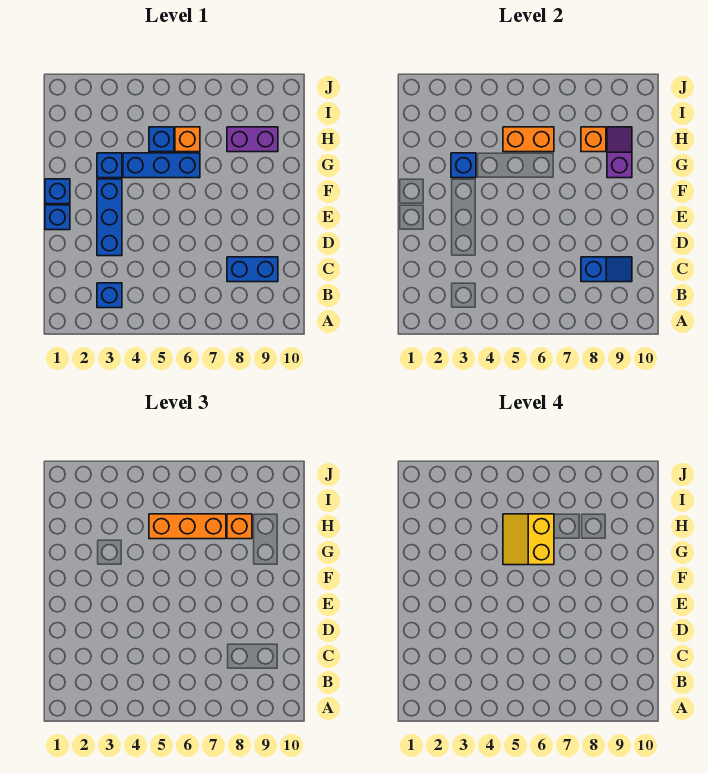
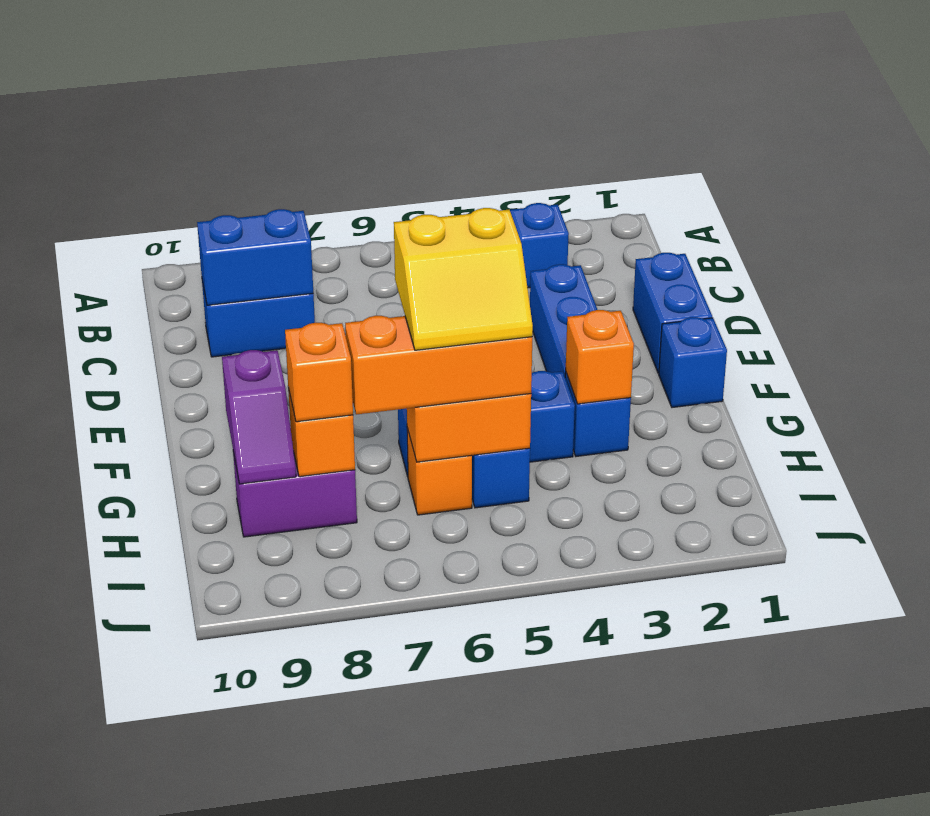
blue slope C8:C9 level 2 top 8 -> blue brick C8:C9 level 2
blue brick E1 level 1 -> blue brick D1:E1 level 1
blue brick G3 level 2 -> orange brick G3 level 2
yellow slope G5:H6 level 4 top 6 -> yellow slope G5:H6 level 4 top G

